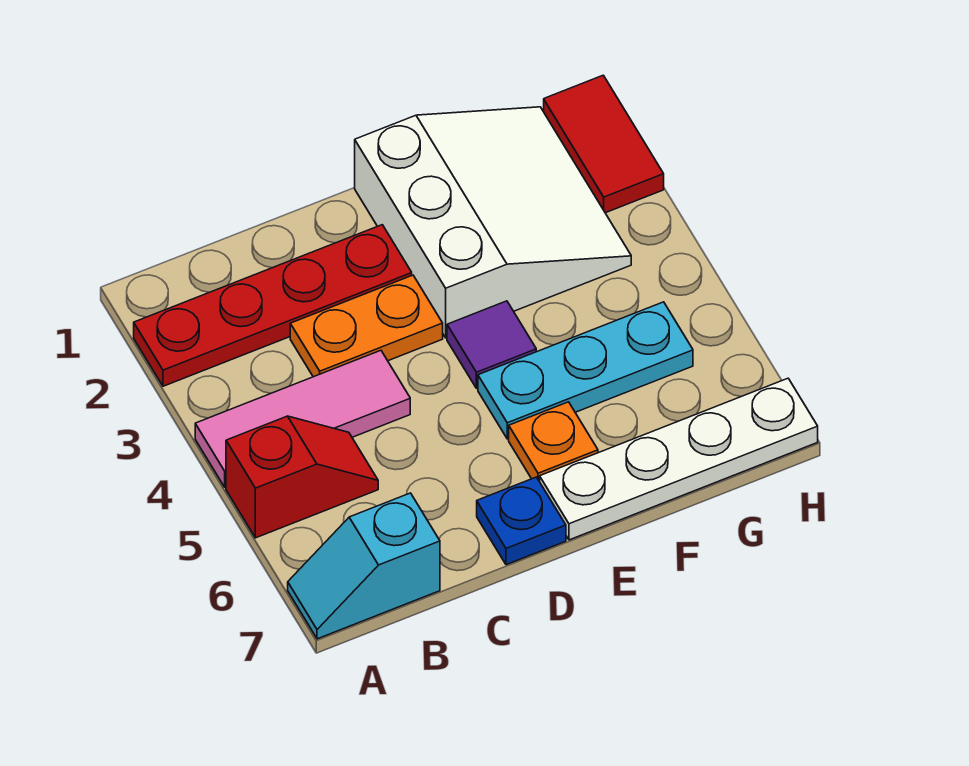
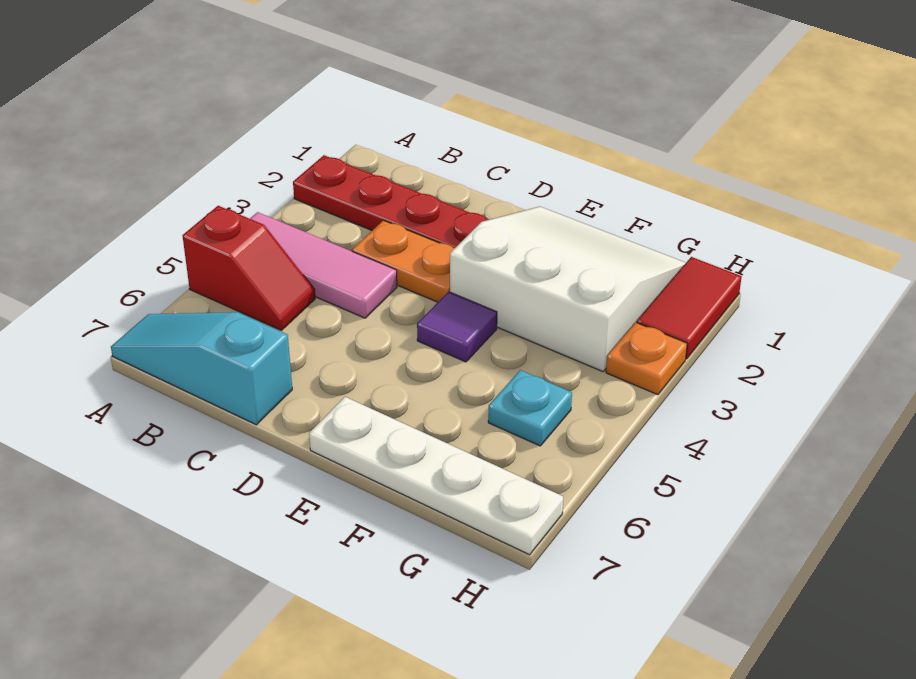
cyan slope A7:B7 level 1 top B -> cyan slope A7:C7 level 1 top C
blue plate D7 level 1 -> none
white slope E1:G3 level 1 top E -> white slope E1:G3 level 1 top 3
cyan plate E5:G5 level 1 -> cyan plate G5 level 1
orange plate E6 level 1 -> orange plate H3 level 1

